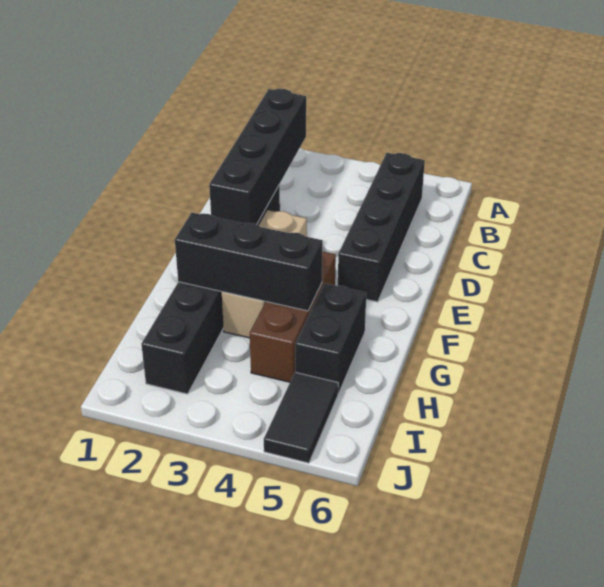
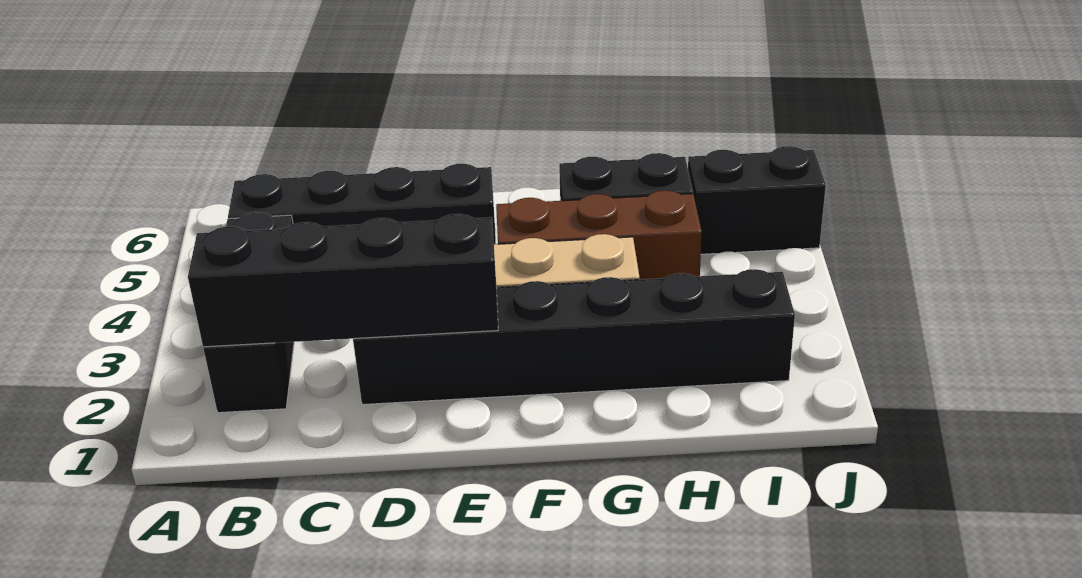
black brick G2:G4 level 2 -> black brick B2:B4 level 1
black tile I5:J5 level 1 -> black brick I5:J5 level 1

